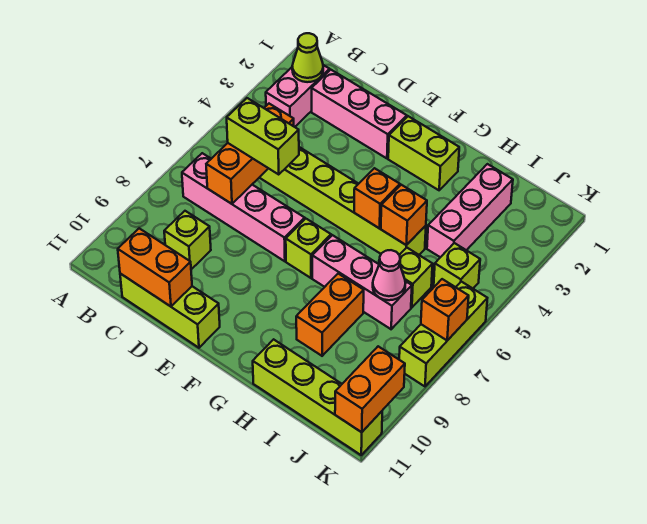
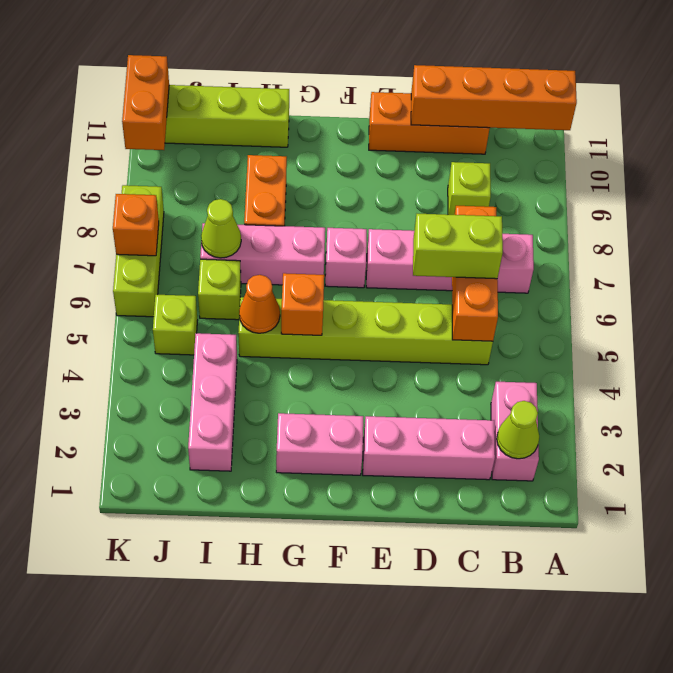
lime brick C11:E11 level 1 -> orange brick C11:E11 level 1
orange brick C11:D11 level 2 -> orange brick A11:D11 level 2
lime brick F2:G2 level 1 -> pink brick F2:G2 level 1
lime brick F7 level 1 -> pink brick F7 level 1
orange brick H5 level 2 -> orange cone H5 level 2
pink cone I7 level 2 -> lime cone I7 level 2

